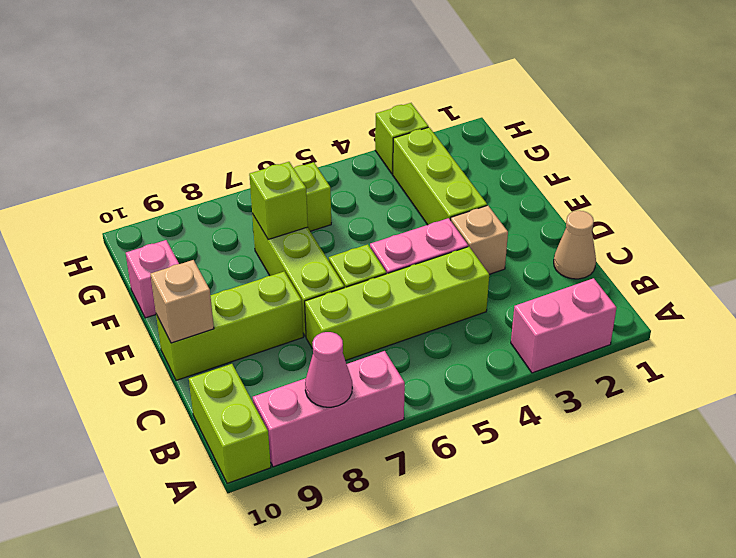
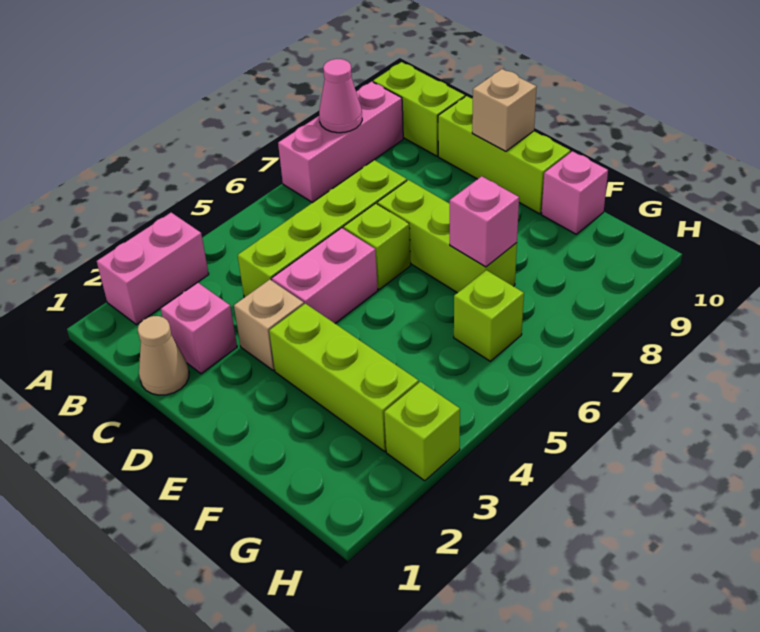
none -> pink brick C2 level 1
lime brick D8:D10 level 1 -> lime brick C10:E10 level 1
lime brick F7 level 2 -> pink brick F7 level 2

